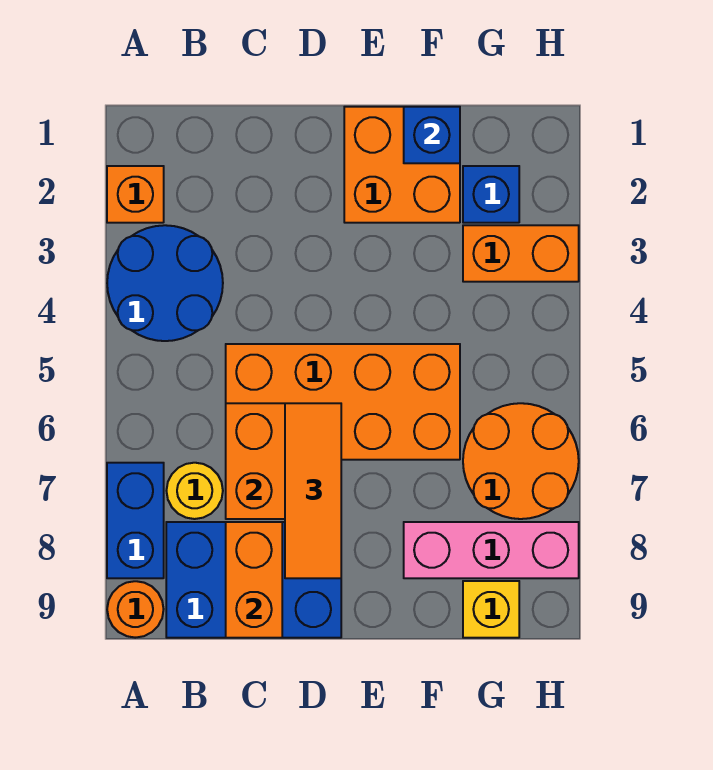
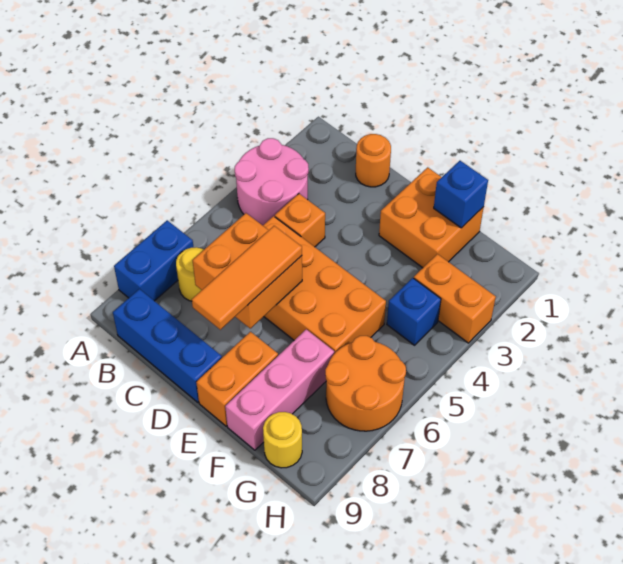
orange brick A2 level 1 -> orange brick C4 level 1
blue round brick A3:B4 level 1 -> pink round brick A3:B4 level 1
orange round brick A9 level 1 -> orange round brick C1 level 1
blue brick B8:D9 level 1 -> blue brick B9:D9 level 1
orange brick C8:C9 level 2 -> orange brick E8:E9 level 1
pink brick F8:H8 level 1 -> pink brick F7:F9 level 1
blue brick G2 level 1 -> blue brick G4 level 1
yellow brick G9 level 1 -> yellow round brick G9 level 1

